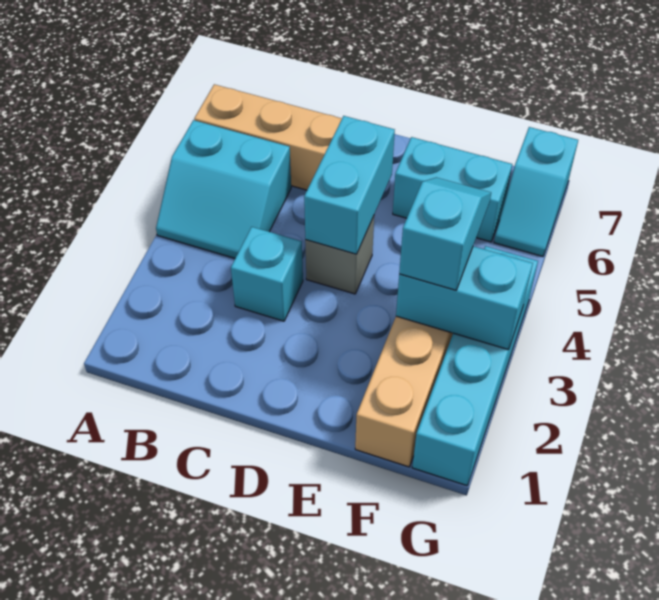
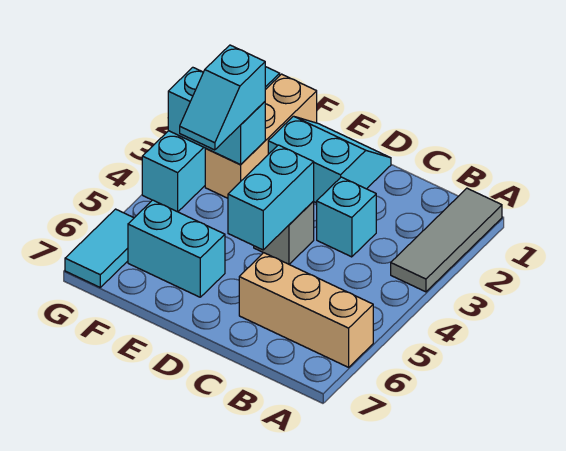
none -> grey tile A1:A3 level 1
cyan slope A4:B5 level 1 top 5 -> cyan slope D1:E2 level 1 top 2
cyan slope G6:G7 level 1 top 7 -> cyan tile G6:G7 level 1

